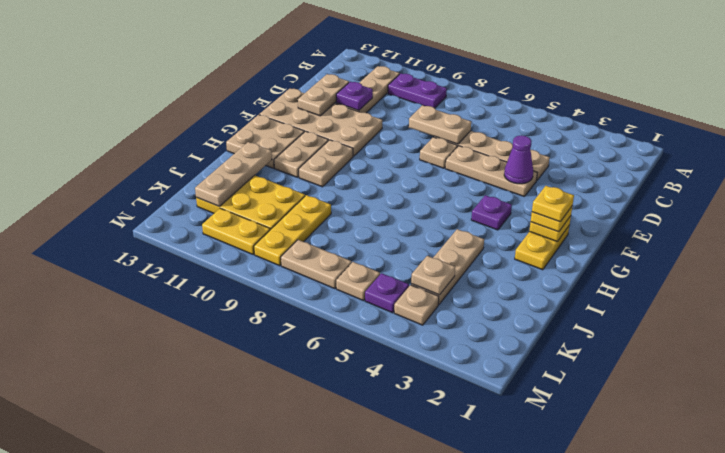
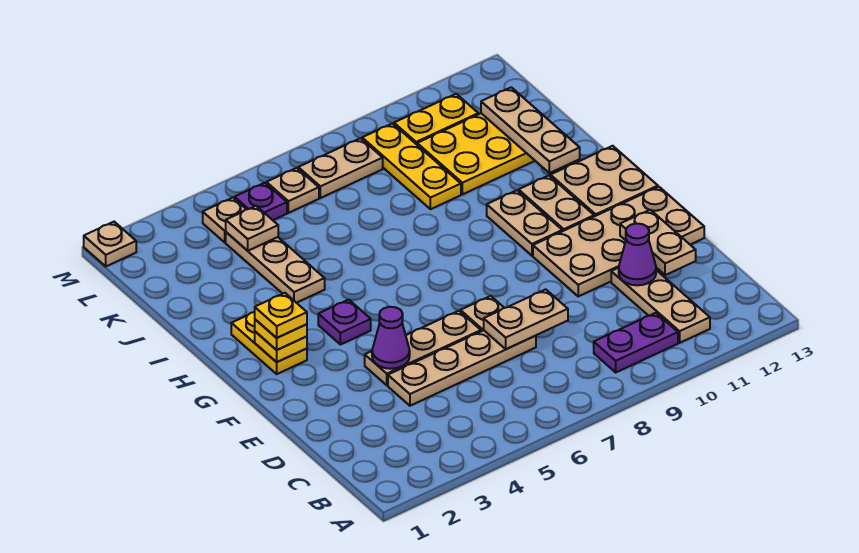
purple plate D11 level 2 -> purple cone D11 level 2
none -> tan plate M1 level 1

